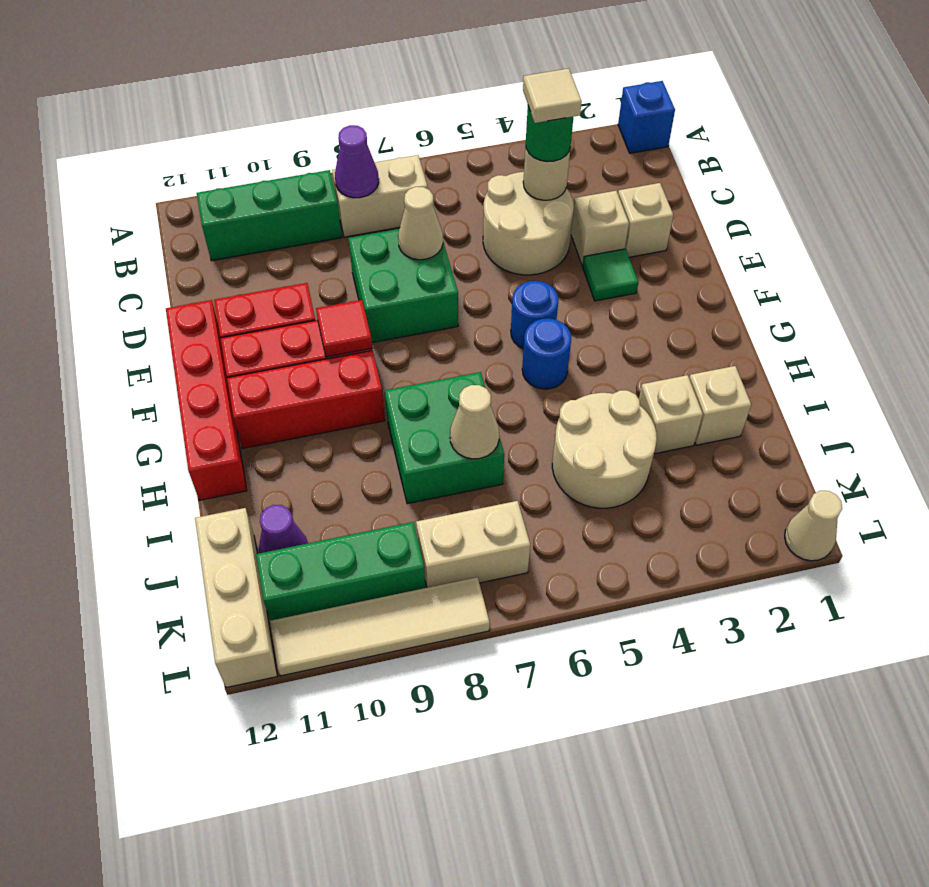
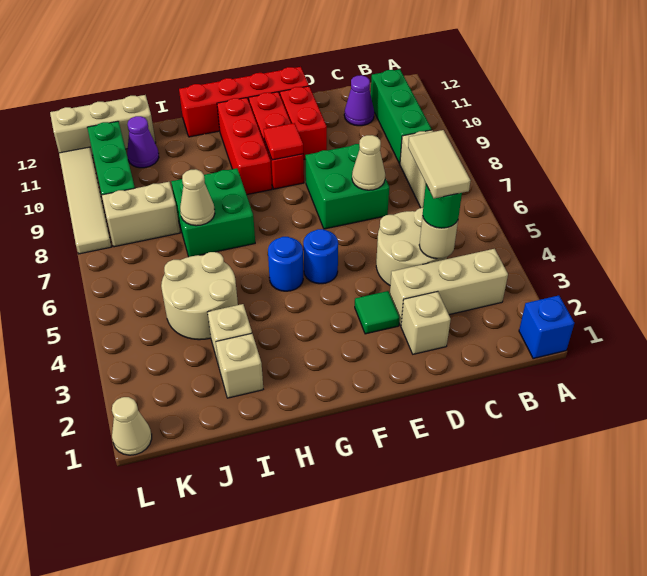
purple cone B8 level 2 -> purple cone C11 level 1
tan tile C4 level 4 -> tan tile C4:C5 level 4
tan brick D3 level 1 -> tan brick B3:D3 level 1
tan brick K7:K8 level 1 -> tan brick J8:K8 level 1

